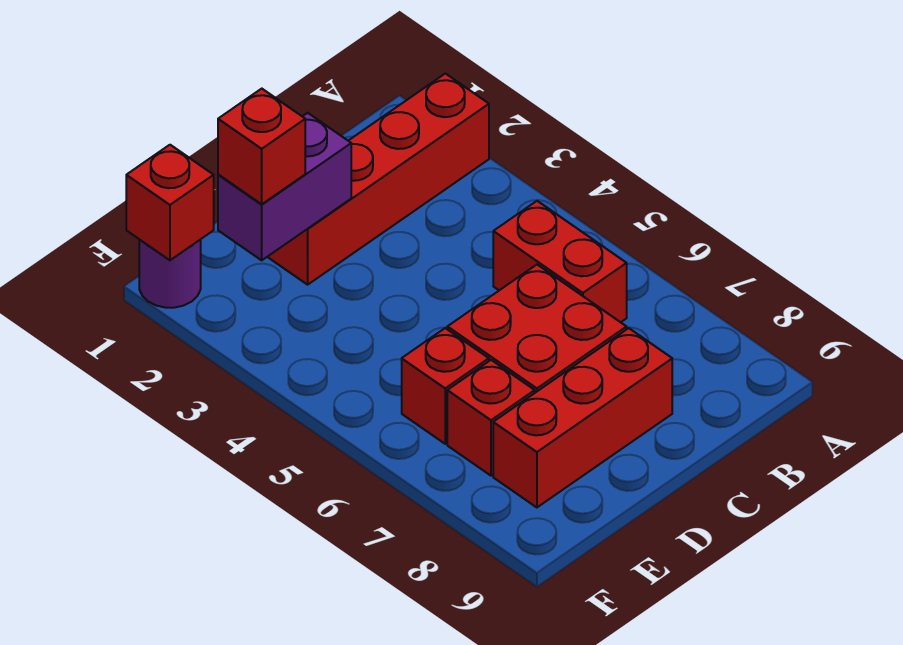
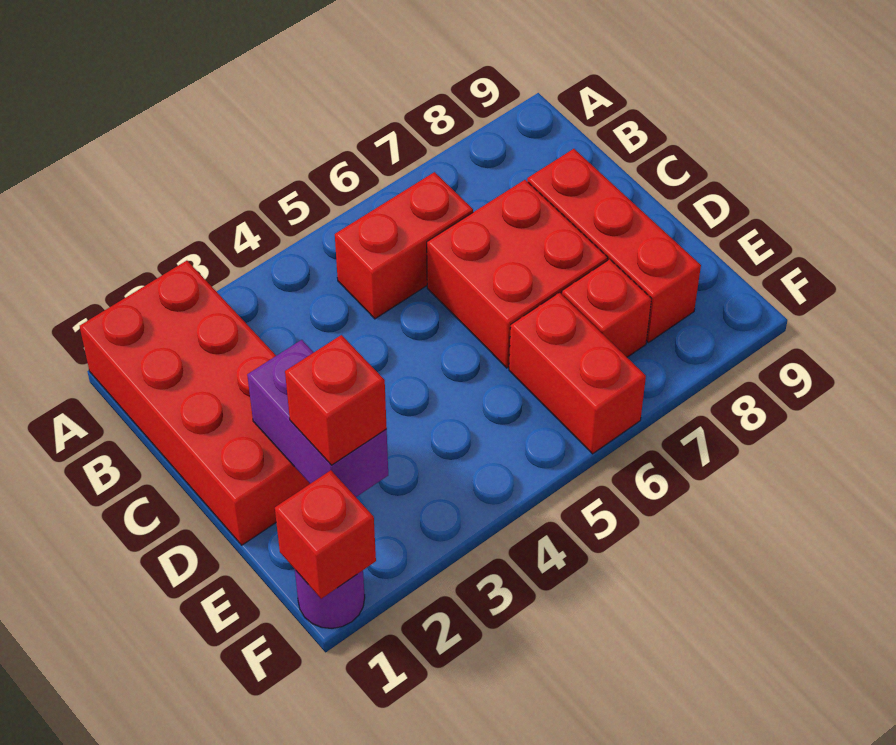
red brick A2:D2 level 1 -> red brick A1:D2 level 1
red brick E6 level 1 -> red brick E6:F6 level 1

